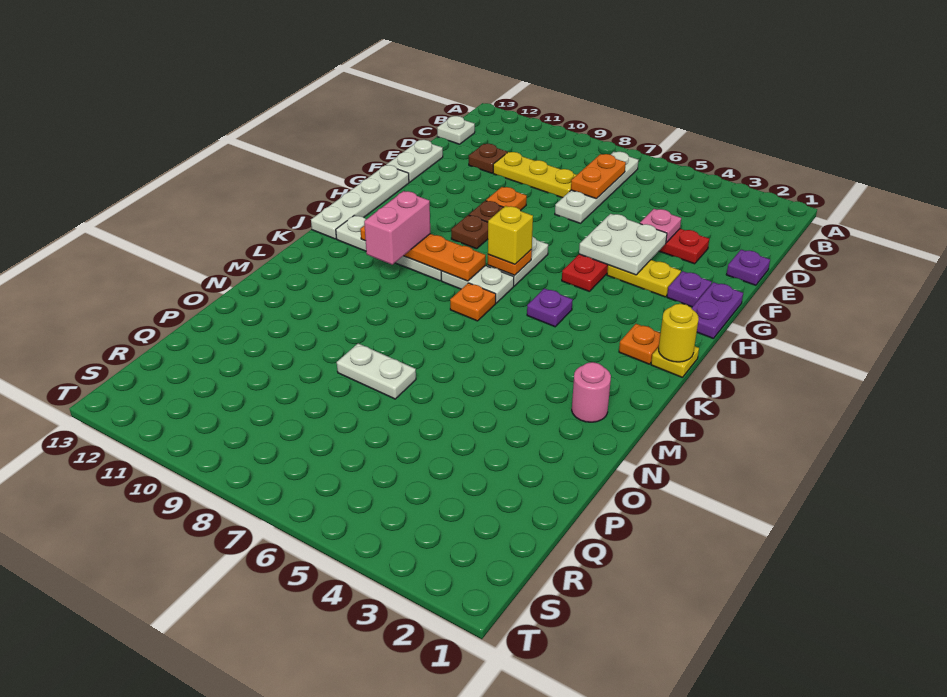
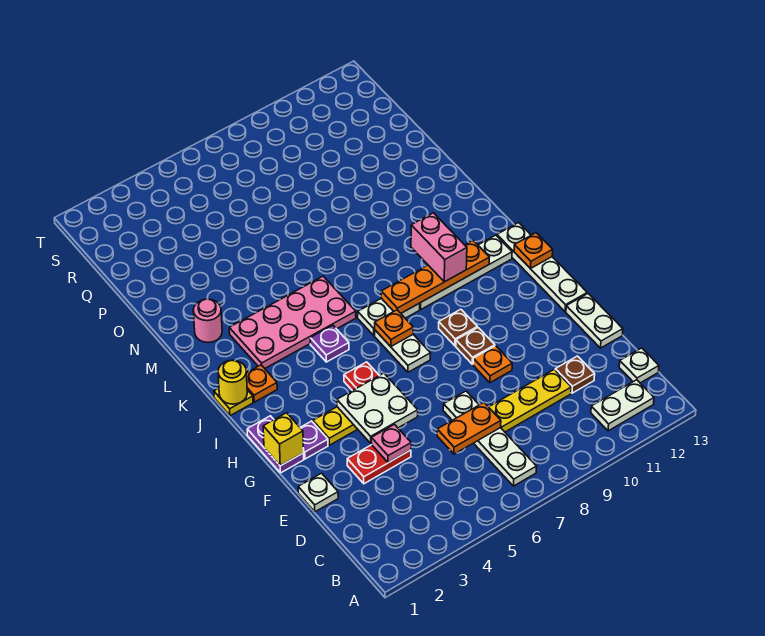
orange plate C7:D7 level 2 -> orange plate D6:D7 level 2
purple plate E1 level 1 -> white plate E1 level 1
yellow brick I7 level 3 -> yellow brick G1 level 2
none -> pink plate K3:L6 level 1
orange plate K7 level 1 -> orange plate I13 level 2
white plate O7:O8 level 1 -> white plate B11:B12 level 1

